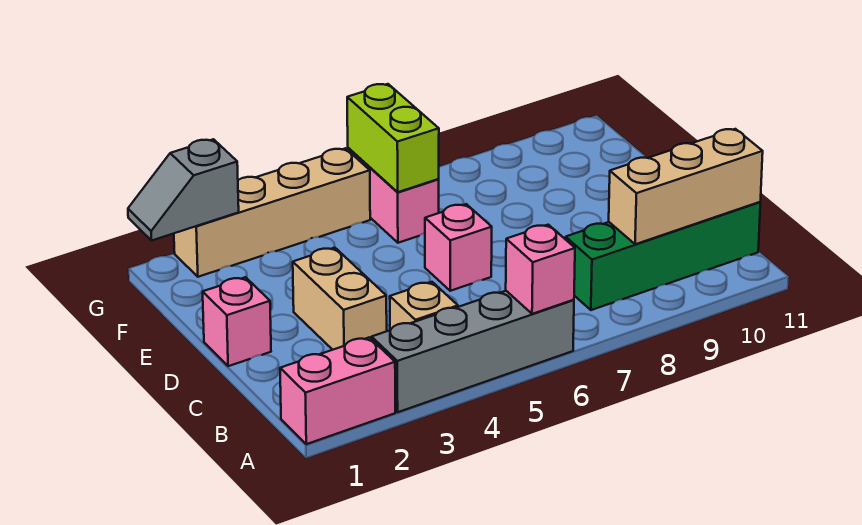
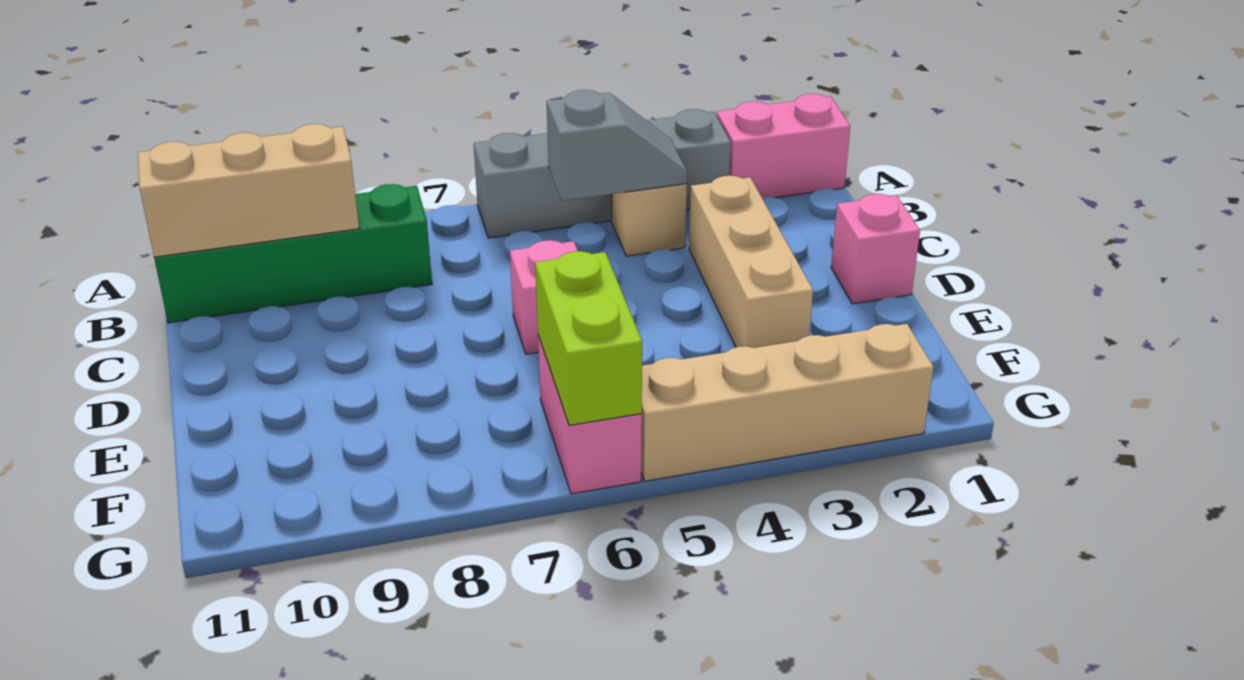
pink brick A6 level 2 -> none
tan brick C3:D3 level 1 -> tan brick C3:E3 level 1
grey slope G1:G2 level 2 top 2 -> grey slope B4:B5 level 2 top 5

